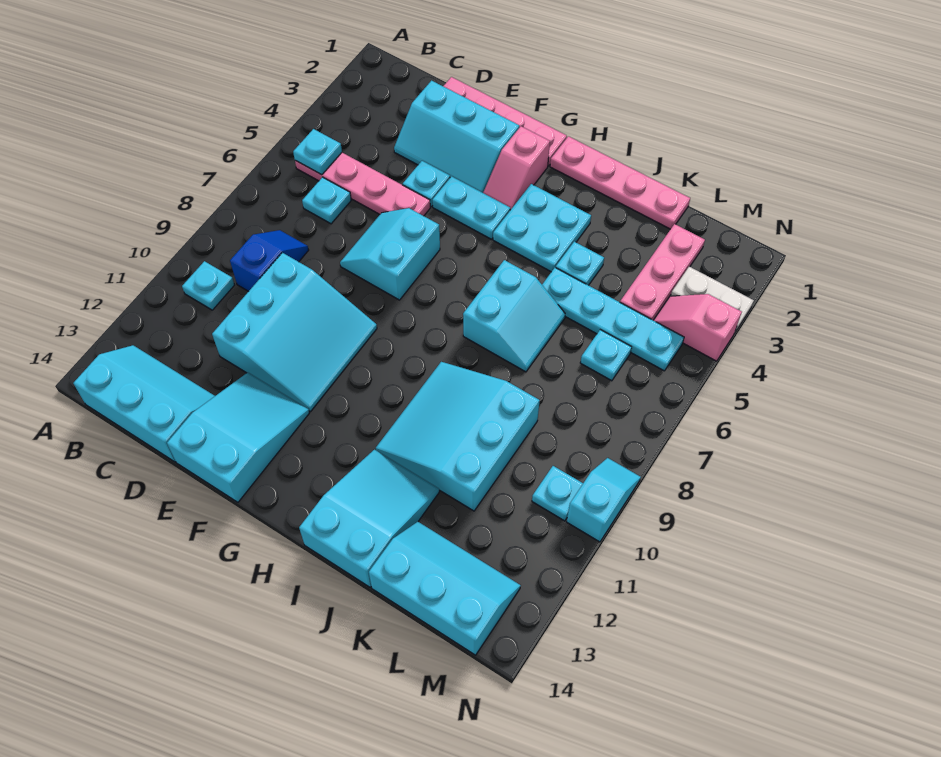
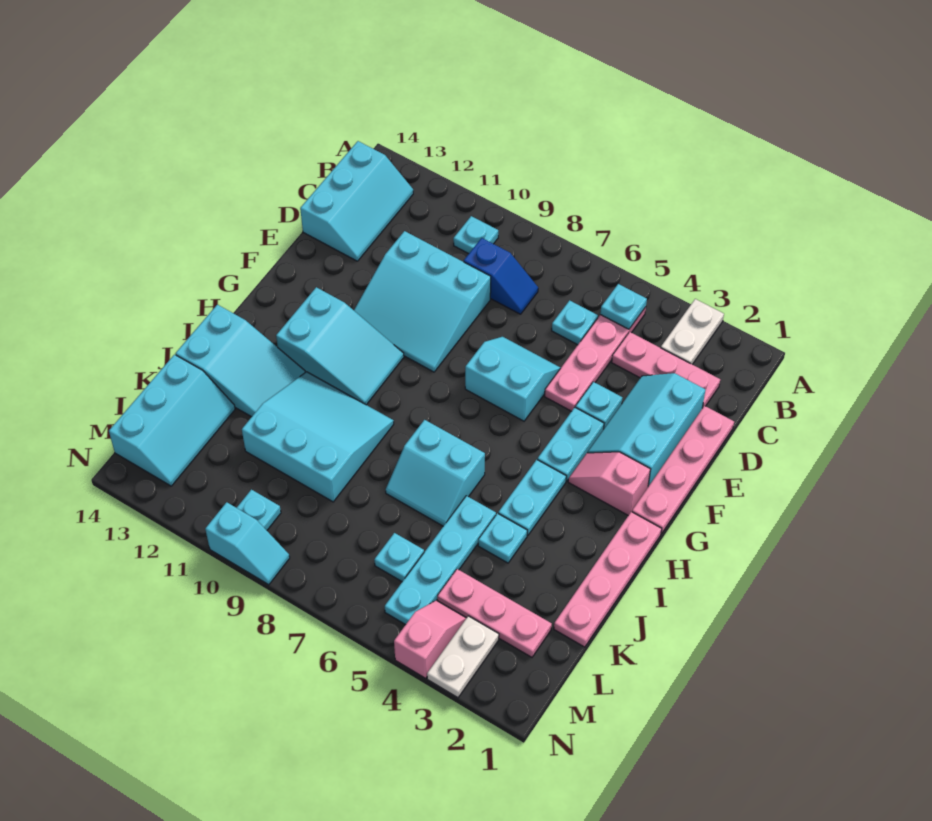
none -> white plate A3:B3 level 1
none -> pink plate C2:C4 level 1
cyan slope E12:F14 level 1 top 14 -> cyan slope G10:H12 level 1 top 12
cyan plate H3:I4 level 1 -> cyan plate H4:I4 level 1

